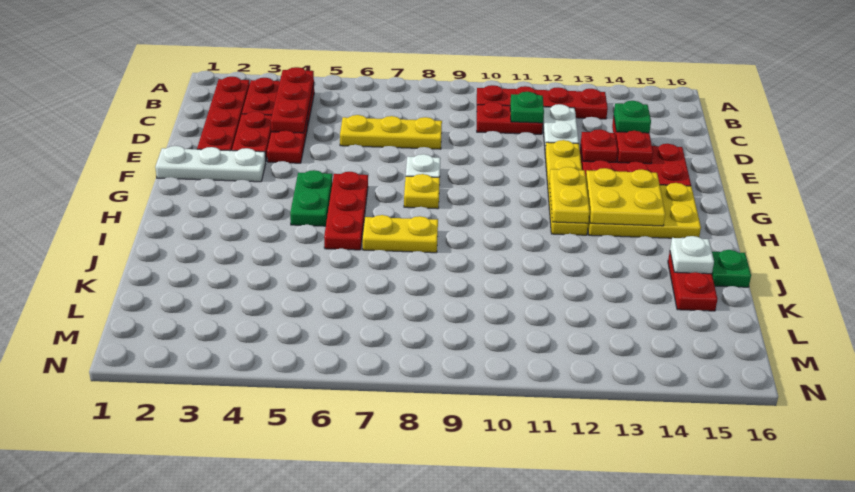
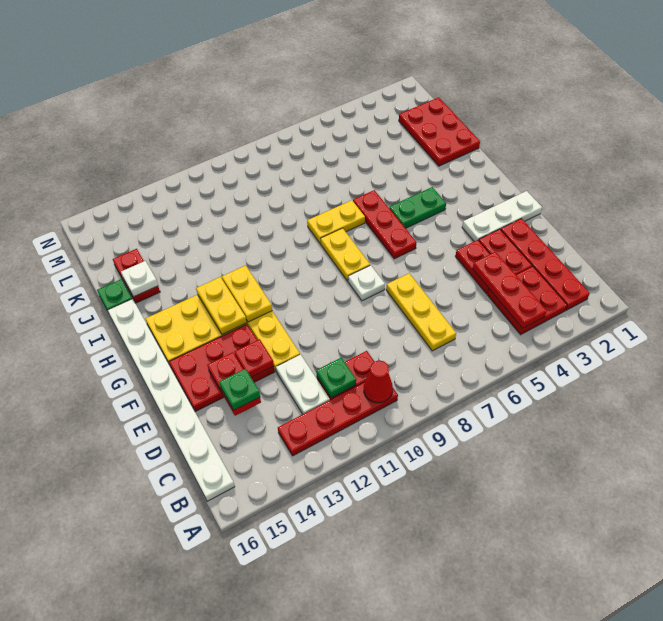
none -> red cone B10 level 2
none -> white plate B16:I16 level 1
yellow plate D6:D8 level 1 -> yellow plate C7:E7 level 1
green plate G5:H5 level 1 -> green plate H4:H5 level 1
yellow plate G8 level 1 -> yellow plate G8:H8 level 1
yellow plate G13:H14 level 2 -> yellow plate G13:H13 level 2
none -> red plate J1:L2 level 1

